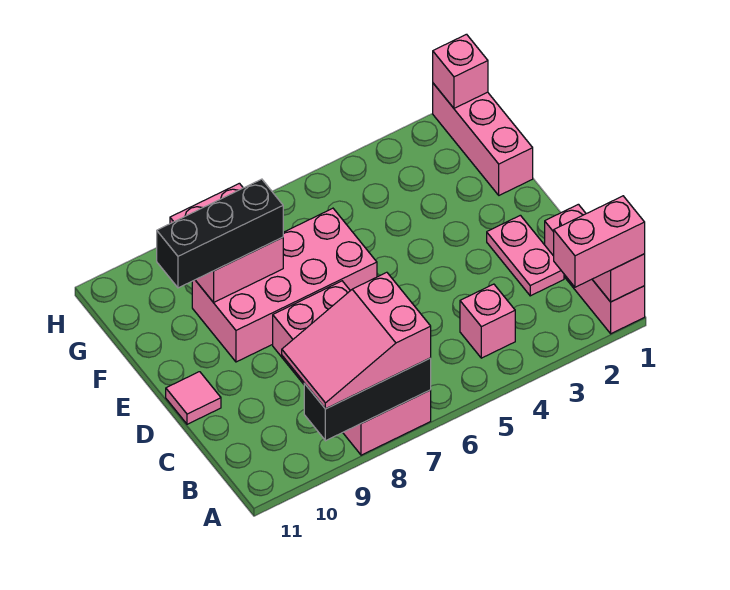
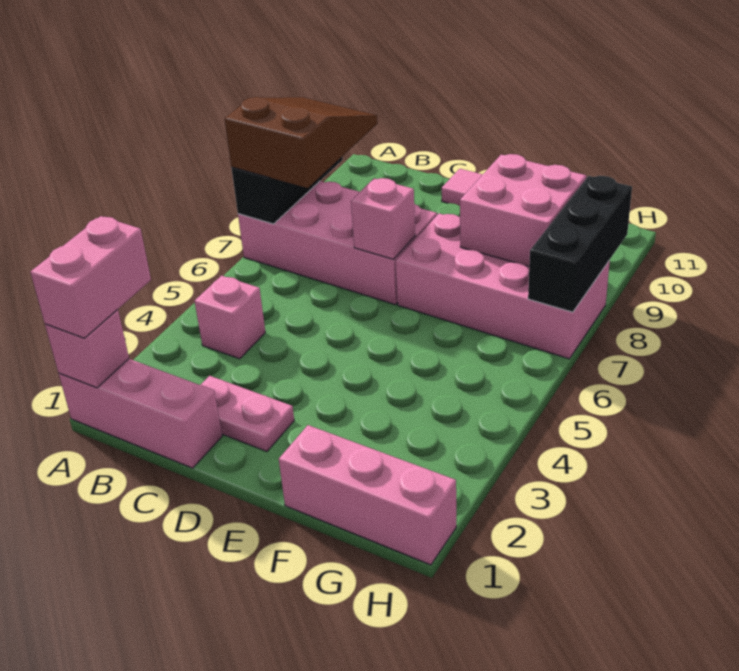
pink slope A7:B9 level 3 top 7 -> brown slope A7:B9 level 3 top 7
pink brick E6:F9 level 1 -> pink brick E7:H8 level 1
black brick F8:F10 level 3 -> black brick H7:H9 level 2
pink brick H1 level 2 -> pink brick D7 level 2

